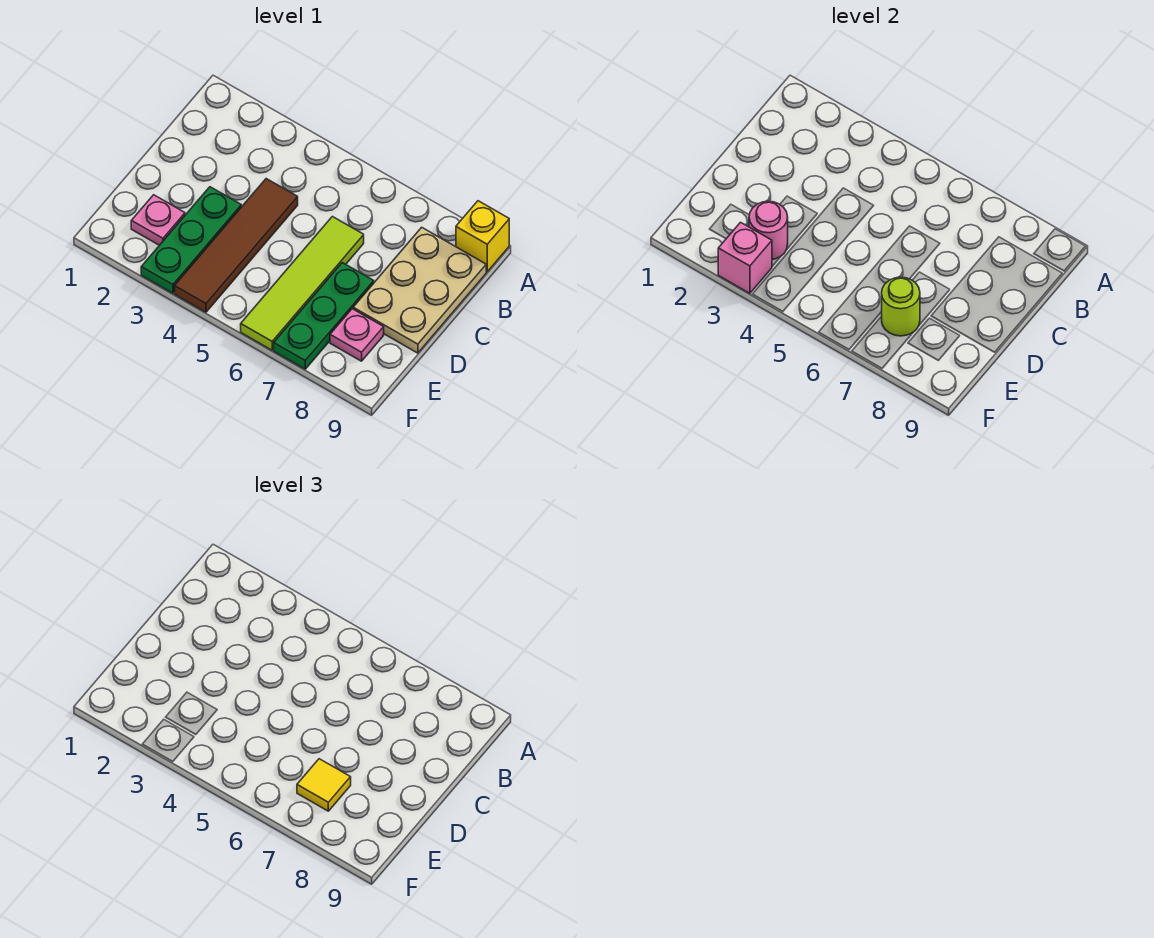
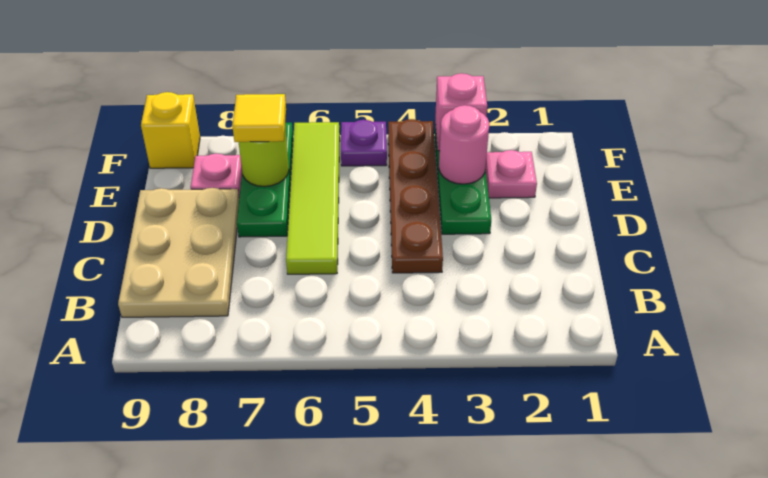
yellow brick A9 level 1 -> yellow brick F9 level 1
brown tile C4:F4 level 1 -> brown plate C4:F4 level 1
none -> purple plate F5 level 1

